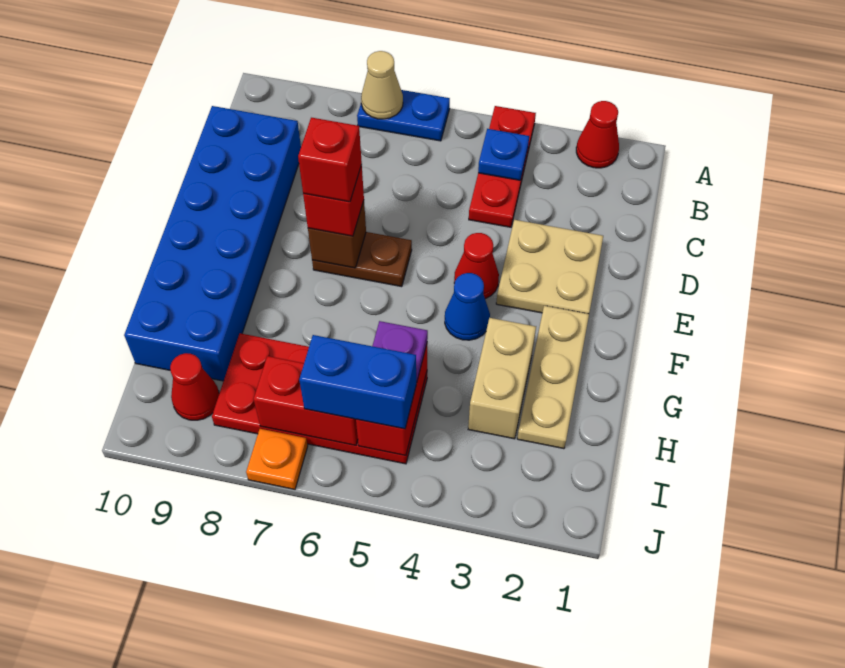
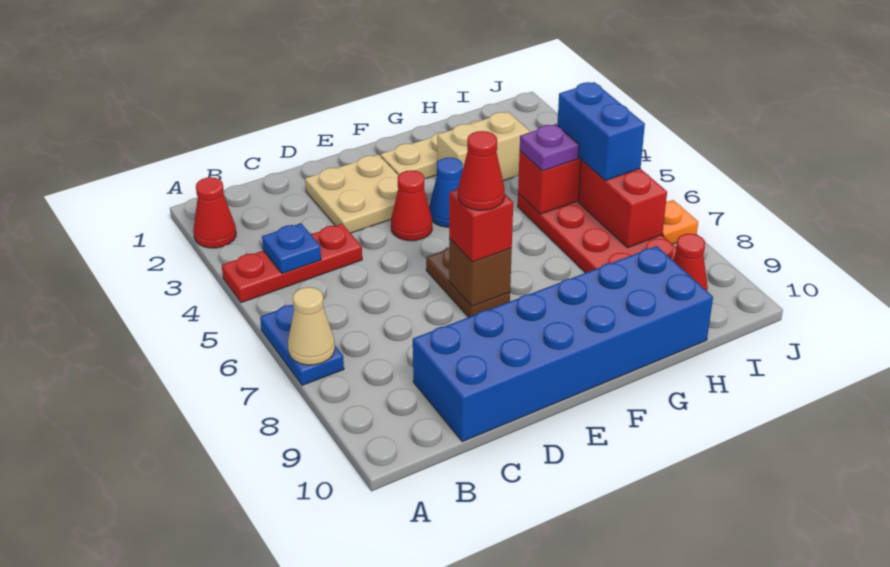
red brick E7 level 4 -> red cone E7 level 4

